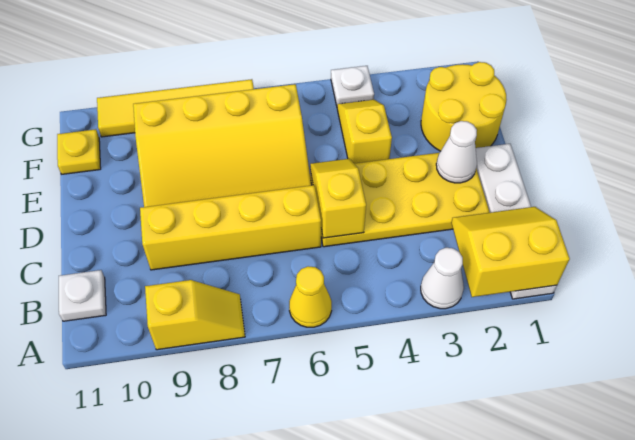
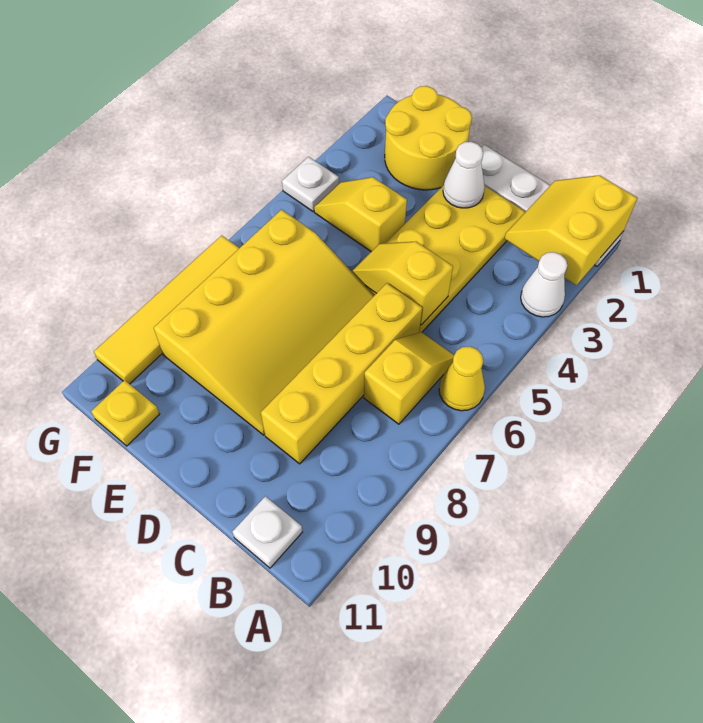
yellow slope A8:A9 level 1 top 9 -> yellow slope B6:B7 level 1 top 7

